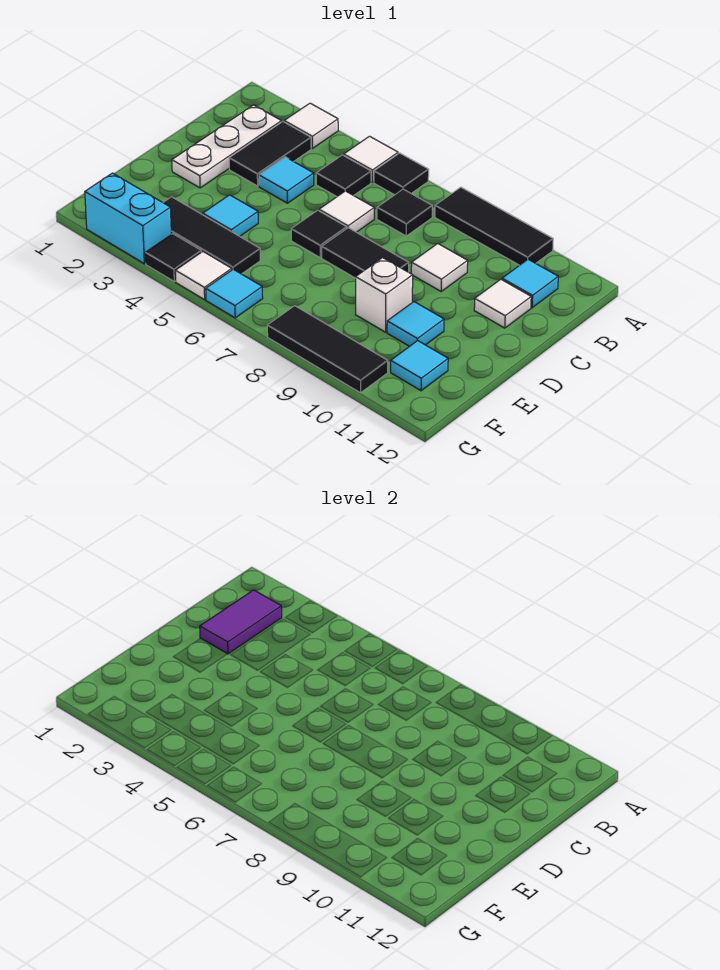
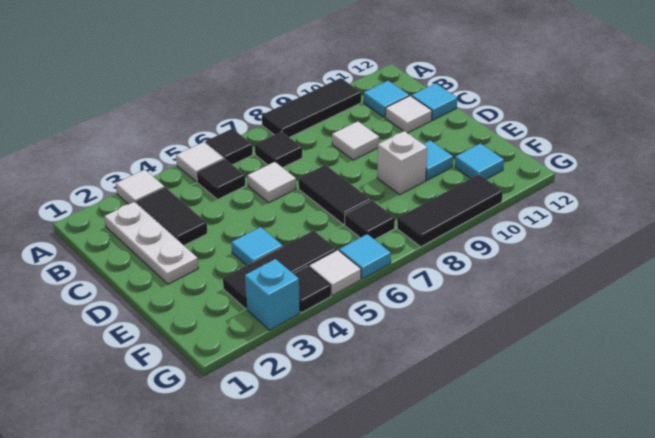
purple tile B2:C2 level 2 -> none
cyan tile C4 level 1 -> cyan tile C12 level 1
black tile D6 level 1 -> black tile F7 level 1
black tile D7:D8 level 1 -> black tile D7:E7 level 1
cyan brick G2:G3 level 1 -> cyan brick G3 level 1

